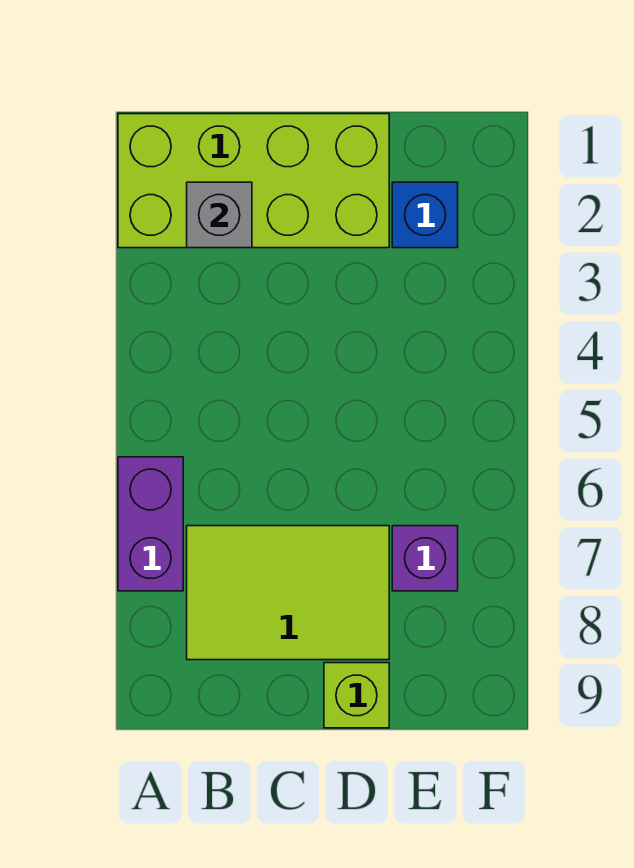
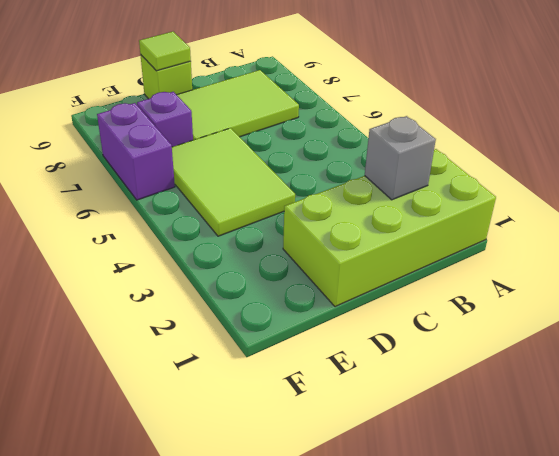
purple brick A6:A7 level 1 -> purple brick F6:F7 level 1
none -> lime tile D4:E6 level 1
none -> lime tile D9 level 2
blue brick E2 level 1 -> none

